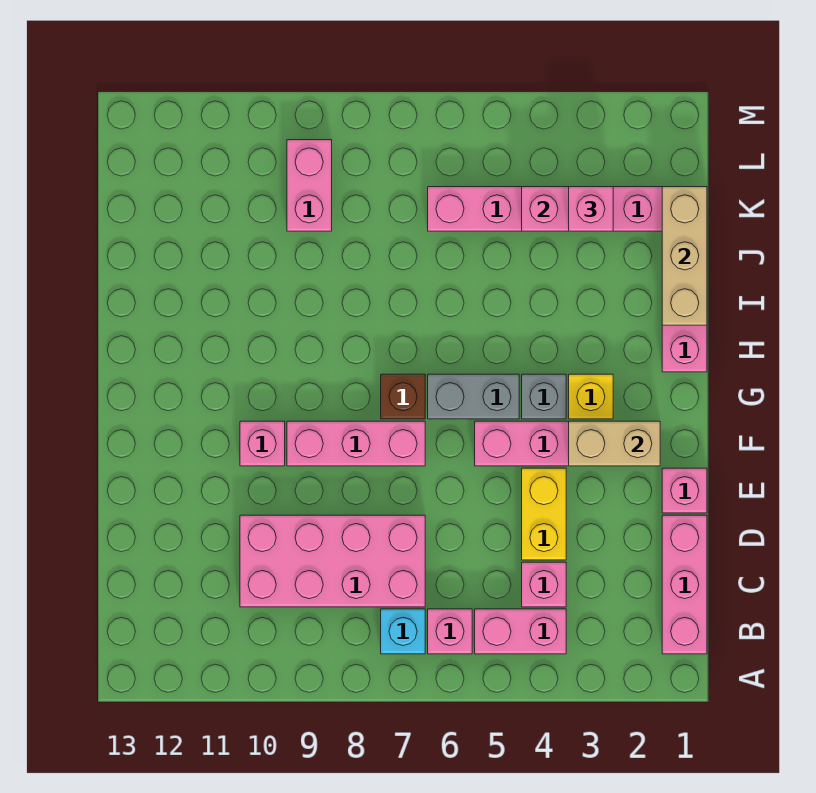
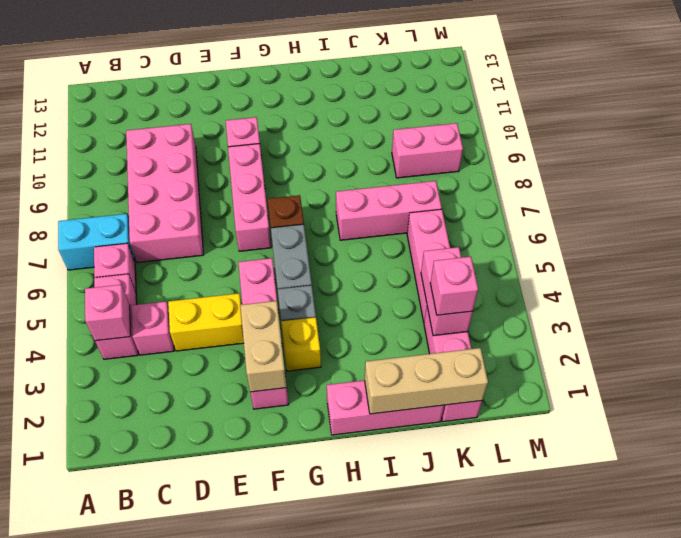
pink brick B1:D1 level 1 -> pink brick I7:K7 level 1
cyan brick B7 level 1 -> cyan brick A7:B7 level 1
pink brick E1 level 1 -> pink brick B4 level 2

